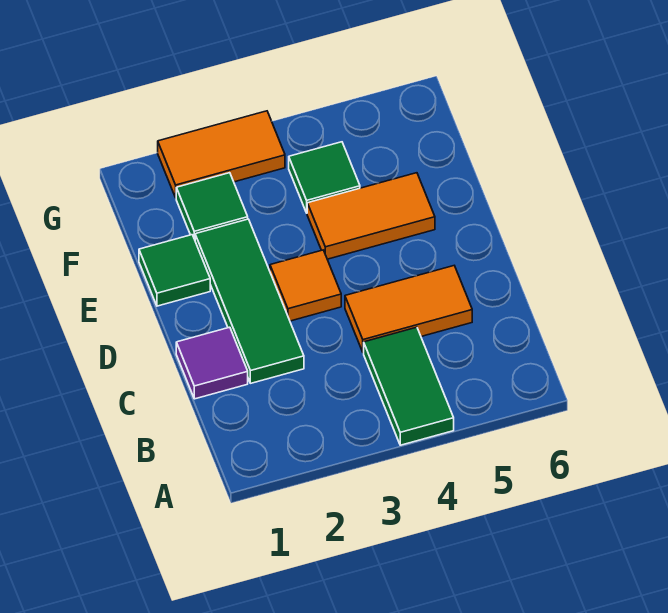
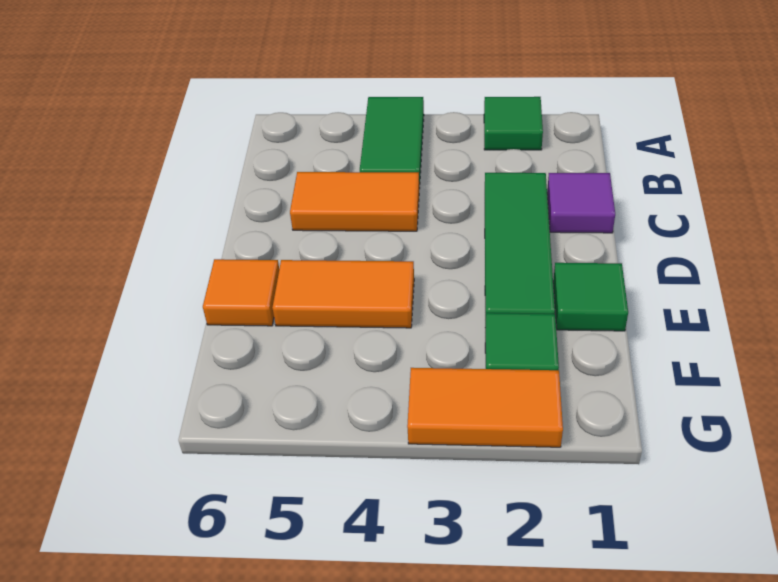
orange tile D3 level 1 -> orange tile E6 level 1
green tile F4 level 1 -> green tile A2 level 1

